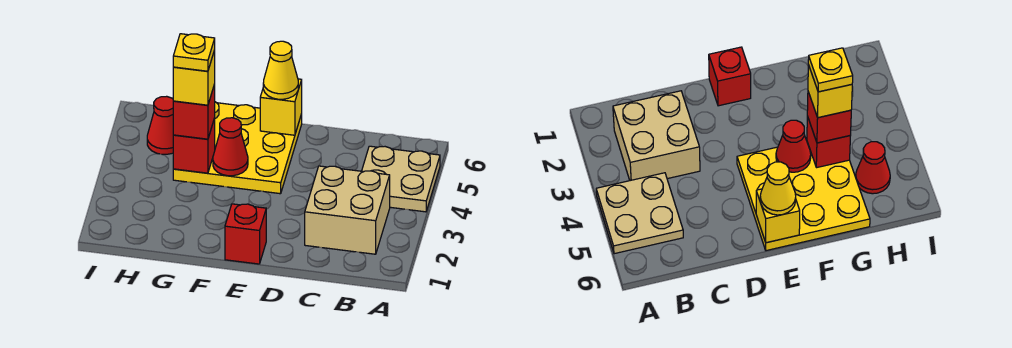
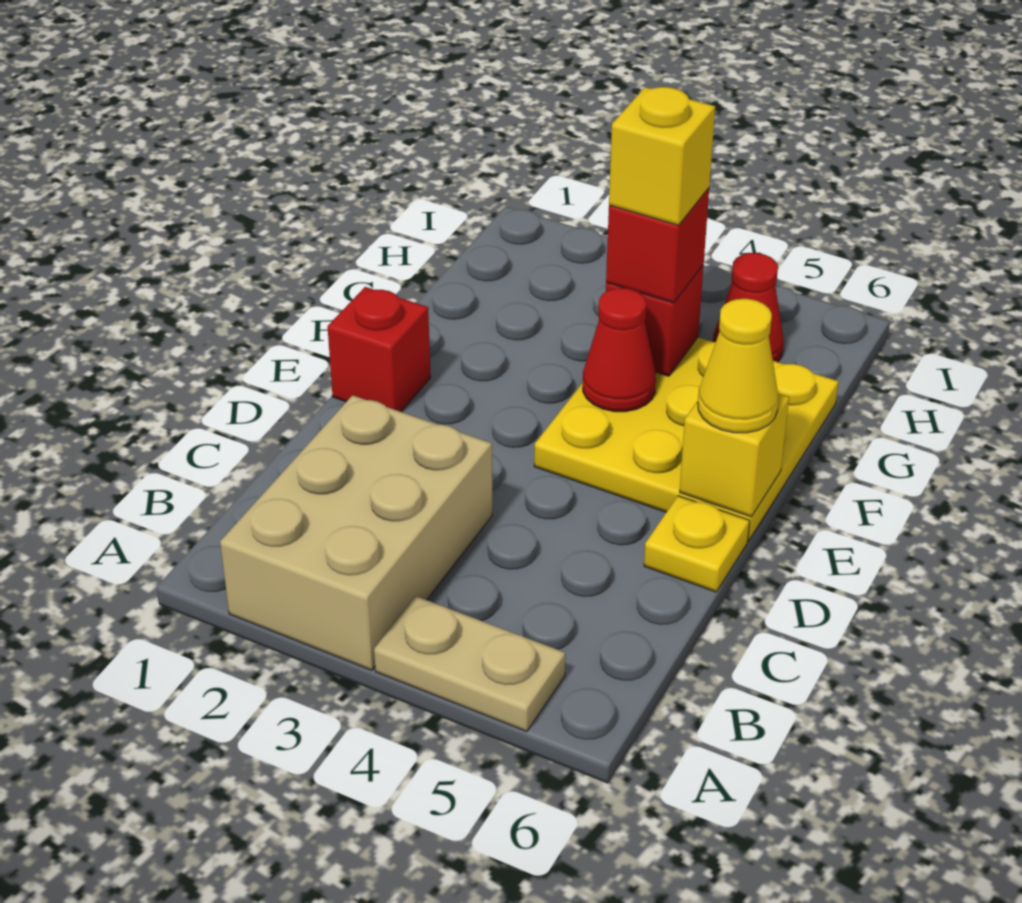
tan plate A4:B5 level 1 -> tan plate A4:A5 level 1
tan brick B2:C3 level 1 -> tan brick A2:C3 level 1
yellow plate G4 level 5 -> yellow plate D6 level 1

